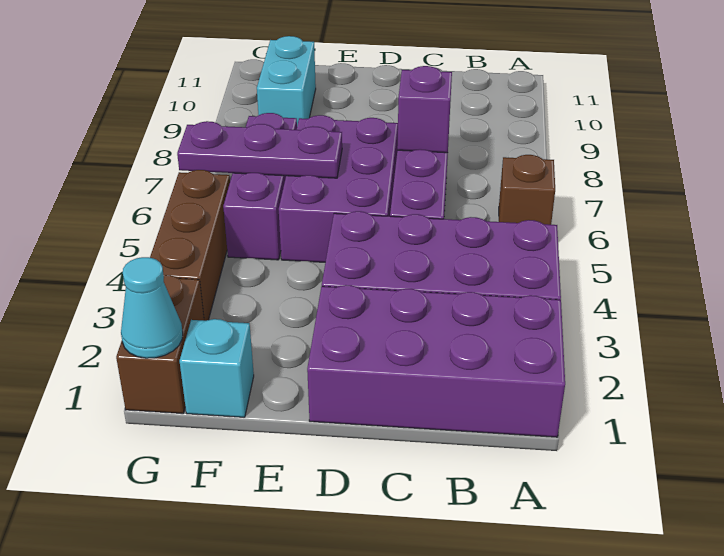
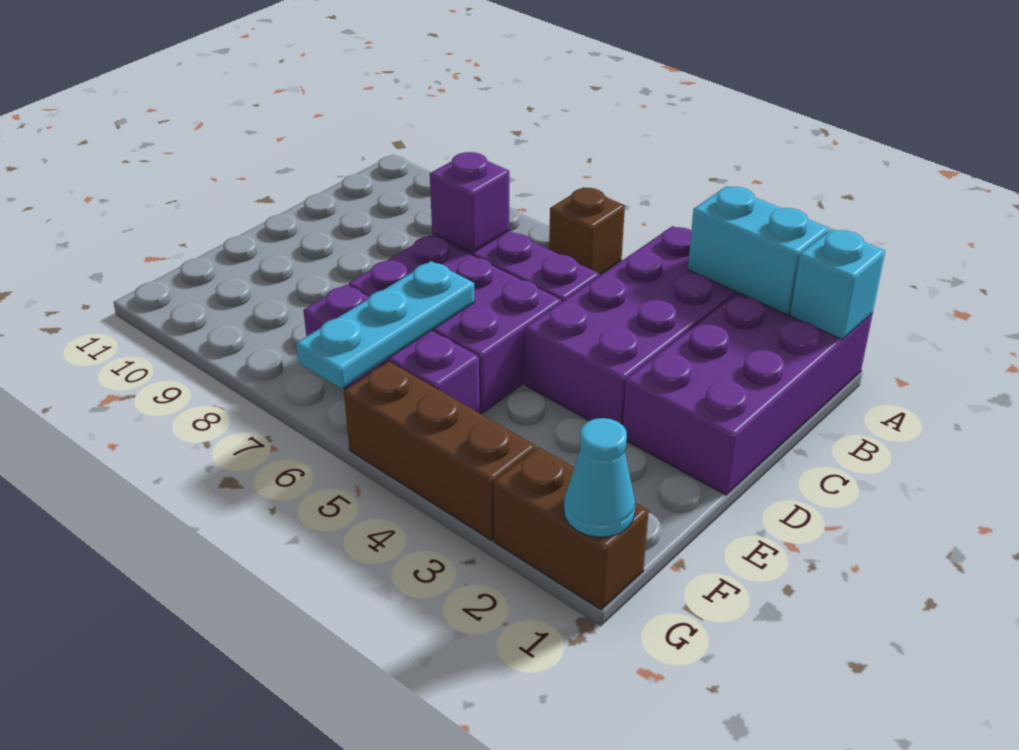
purple plate E6:G6 level 2 -> cyan plate E6:G6 level 2
cyan brick F1 level 1 -> cyan brick A1 level 2
cyan brick F9:F10 level 1 -> cyan brick A2:A3 level 2

